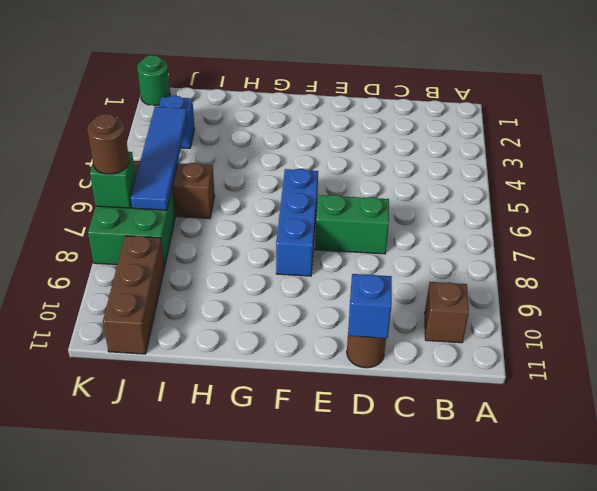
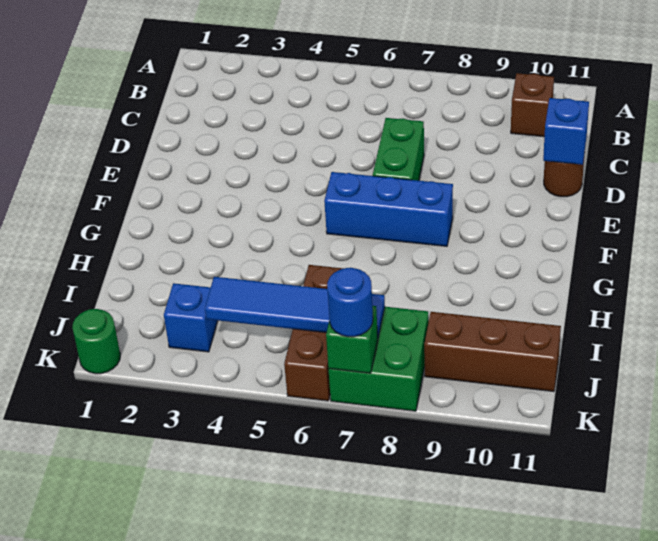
brown round brick K7 level 3 -> blue round brick K7 level 3

